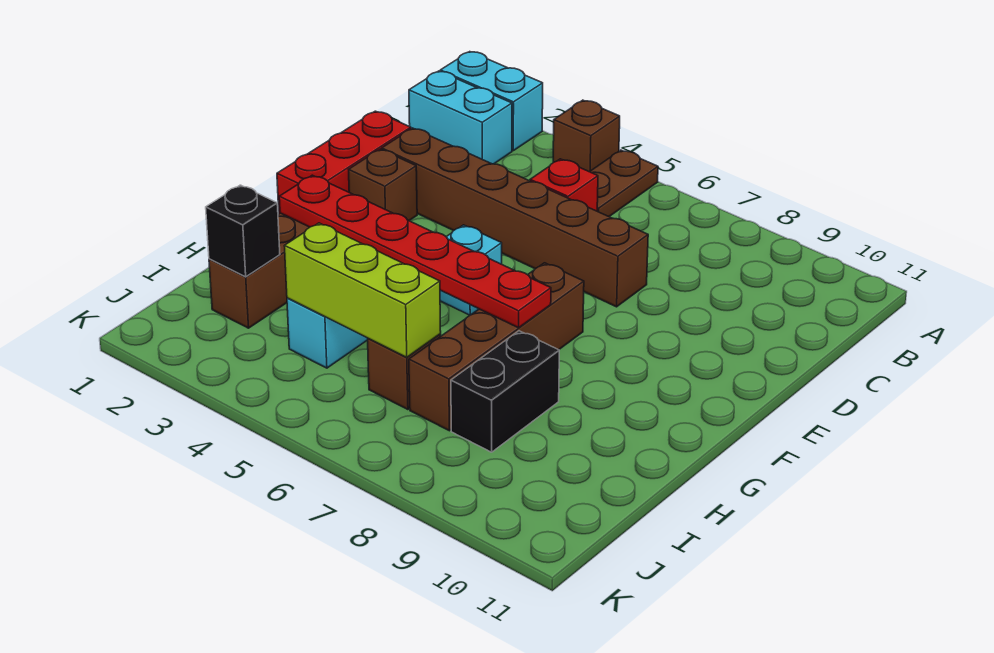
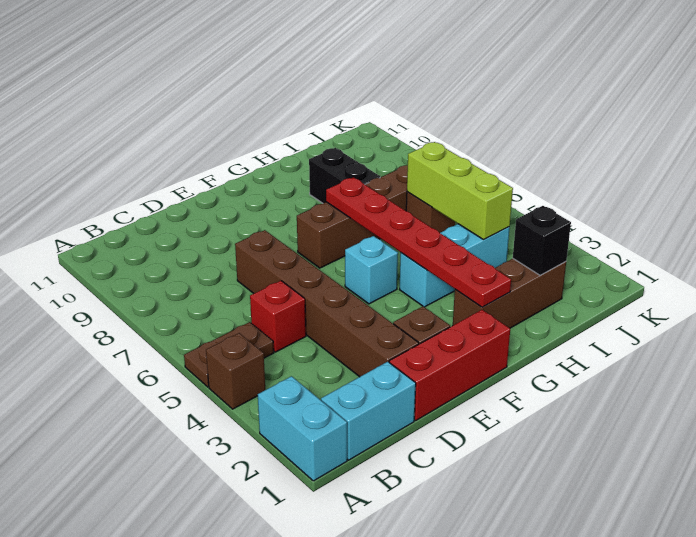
cyan brick B1:B2 level 1 -> cyan brick B1:C1 level 1
black brick H8:I8 level 1 -> black brick H8:H9 level 1

